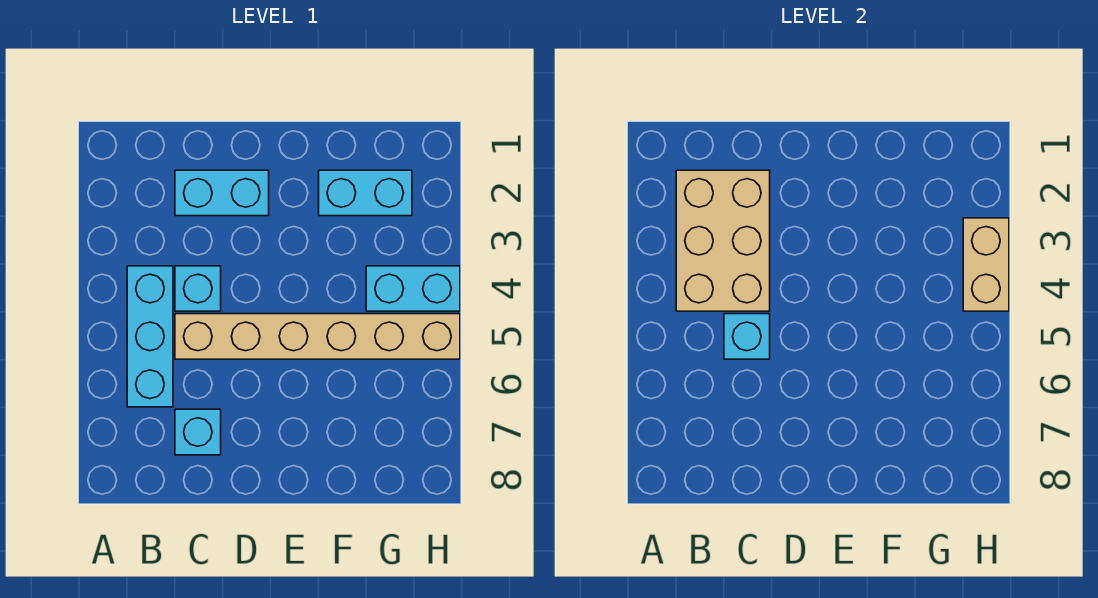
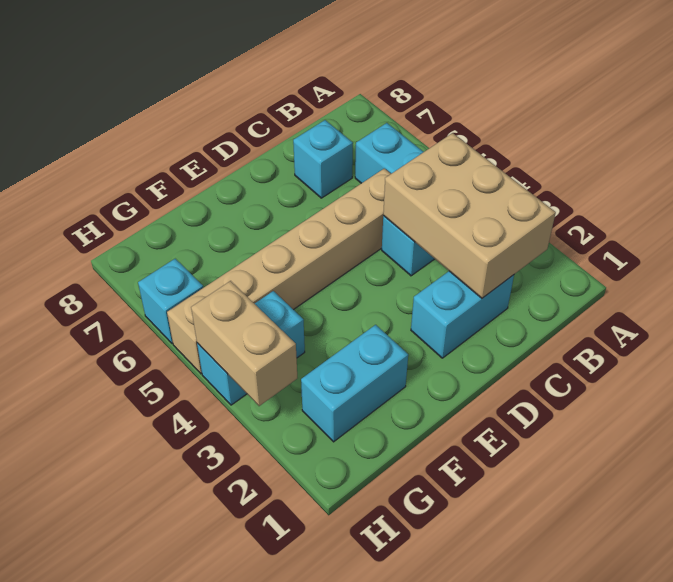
cyan brick C5 level 2 -> cyan brick H6 level 1

